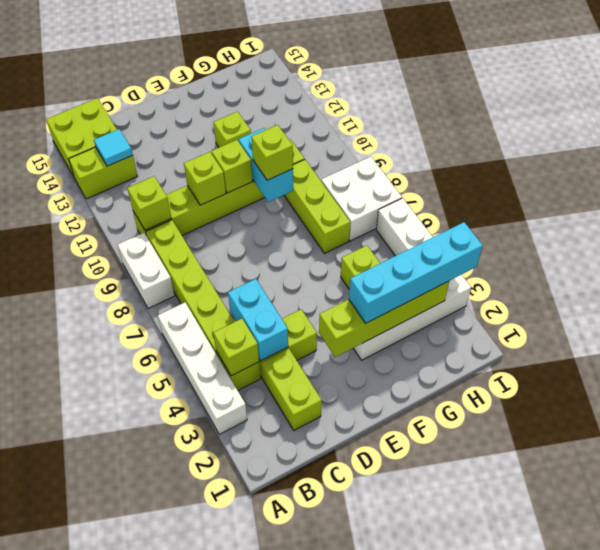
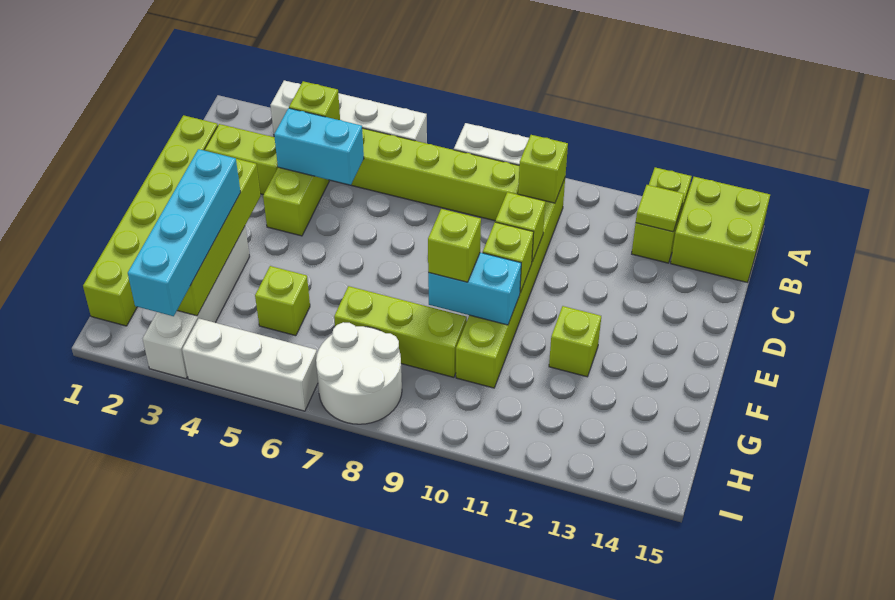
cyan tile B13 level 2 -> lime tile B13 level 2
none -> lime brick C1:H1 level 1
white brick H7:I8 level 1 -> white round brick H7:I8 level 1

